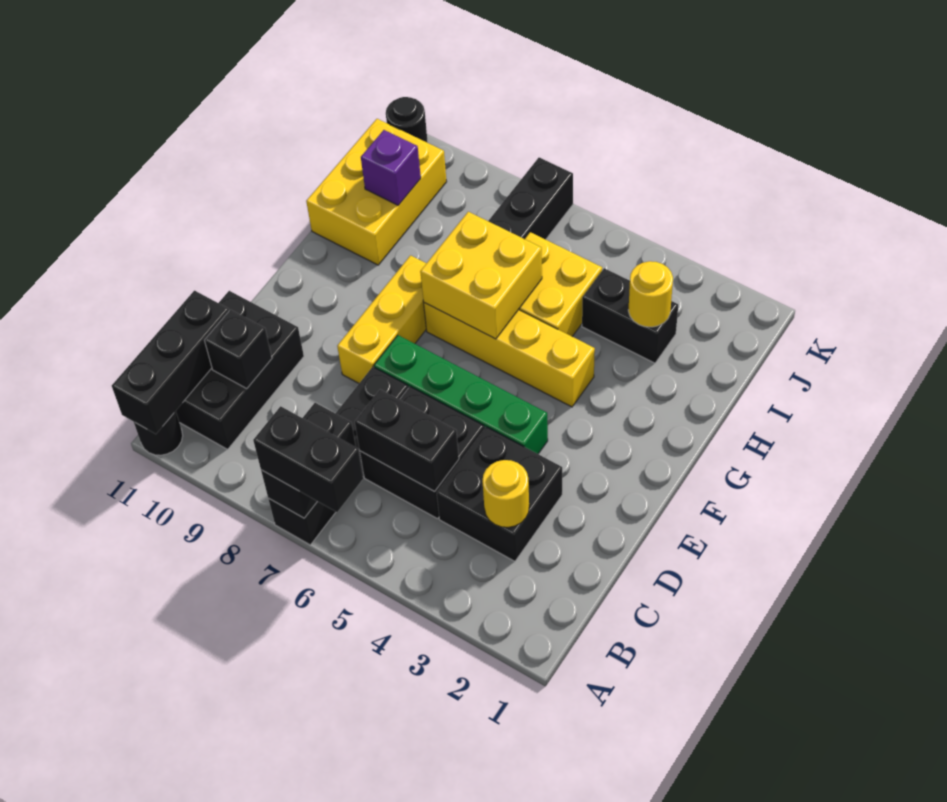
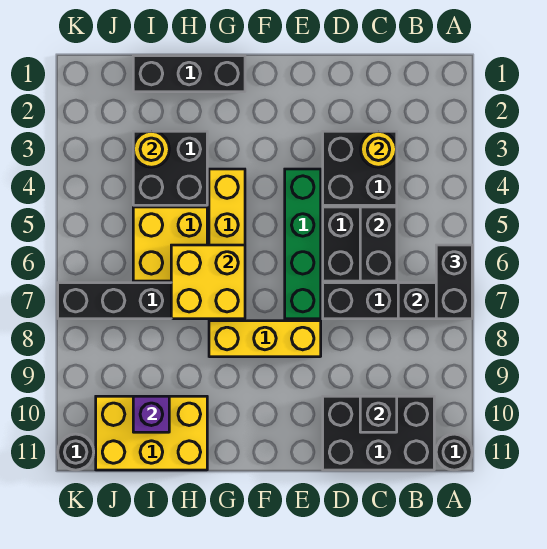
black brick A11:C11 level 2 -> black brick G1:I1 level 1
black brick I3:I4 level 1 -> black brick H3:I4 level 1

